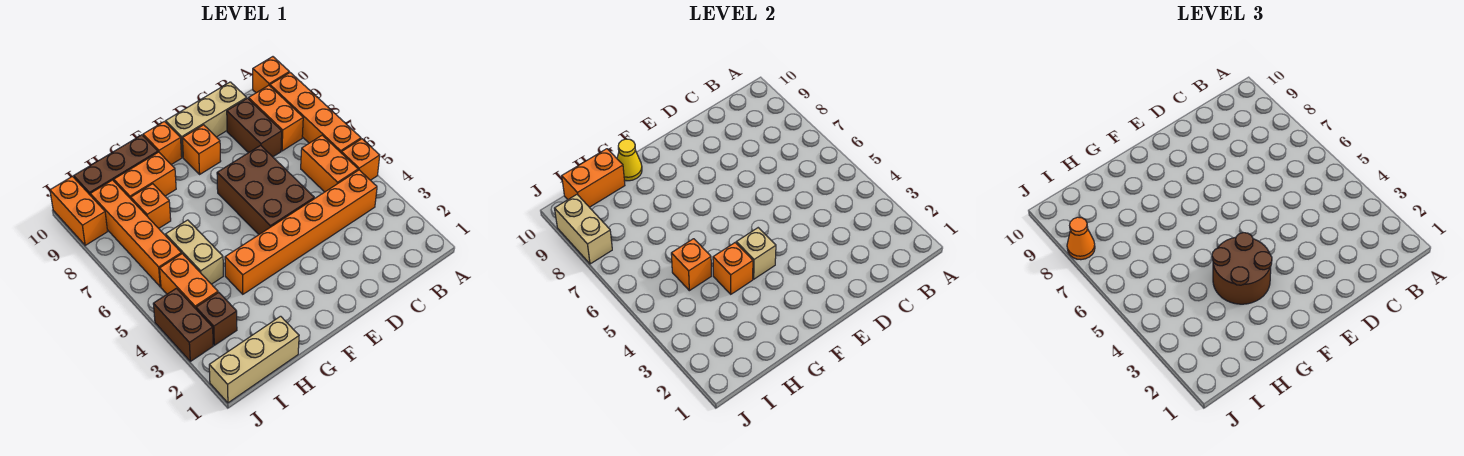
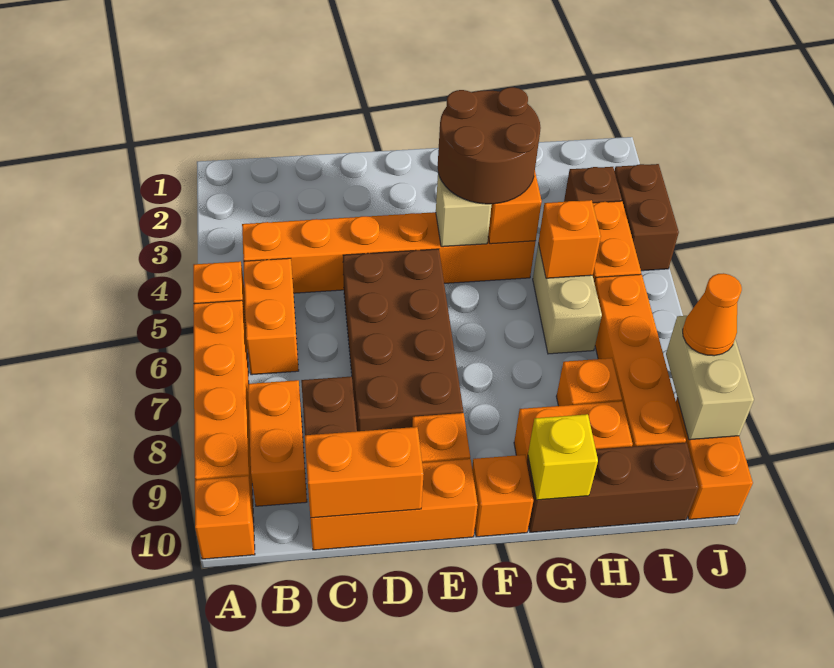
tan brick C10:E10 level 1 -> orange brick C10:E10 level 1
brown brick D5:E7 level 1 -> brown brick D5:E8 level 1
yellow cone G10 level 2 -> yellow brick G10 level 2
tan brick H1:J1 level 1 -> none
orange brick H10:I10 level 2 -> orange brick C10:D10 level 2

